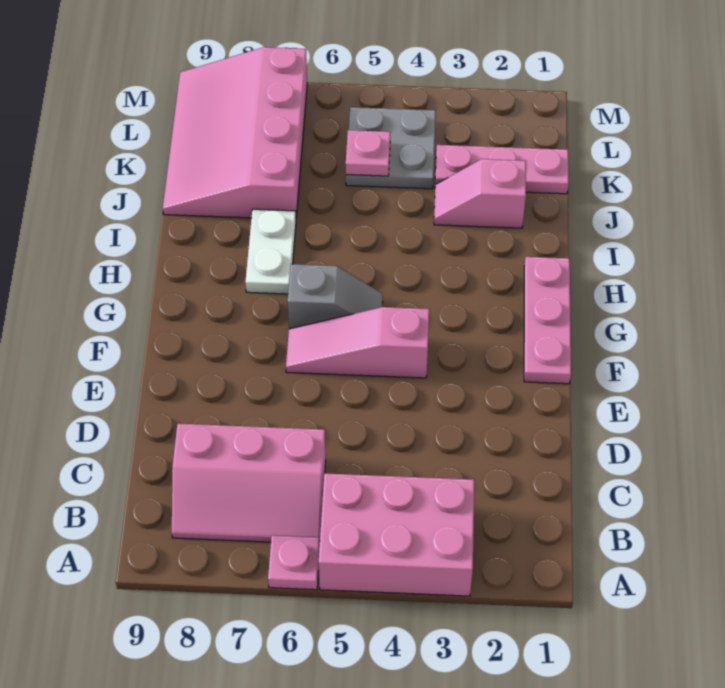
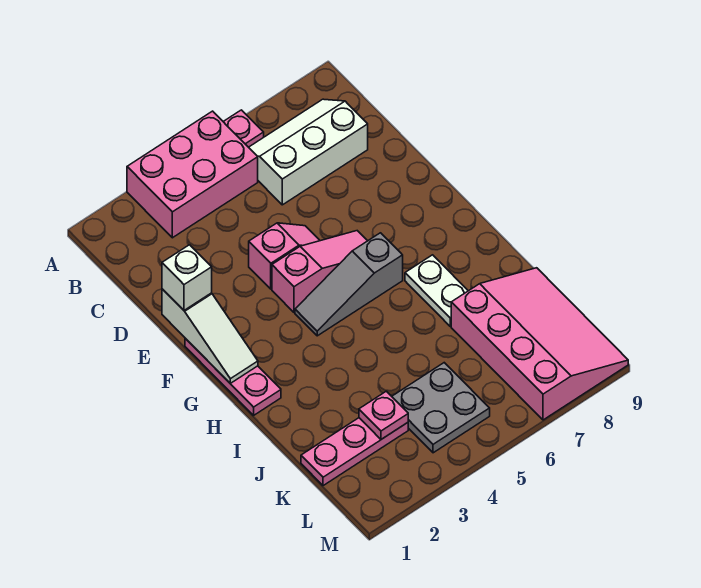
pink slope B6:C8 level 1 top C -> white slope B6:C8 level 1 top C
none -> white slope E1:G1 level 2 top E
none -> white brick E1 level 3
grey slope G5:G6 level 1 top 6 -> grey slope G4:G6 level 1 top 6
pink slope J2:J3 level 1 top 2 -> pink slope E4:E5 level 1 top 4
pink plate K5 level 2 -> pink plate K3 level 2

